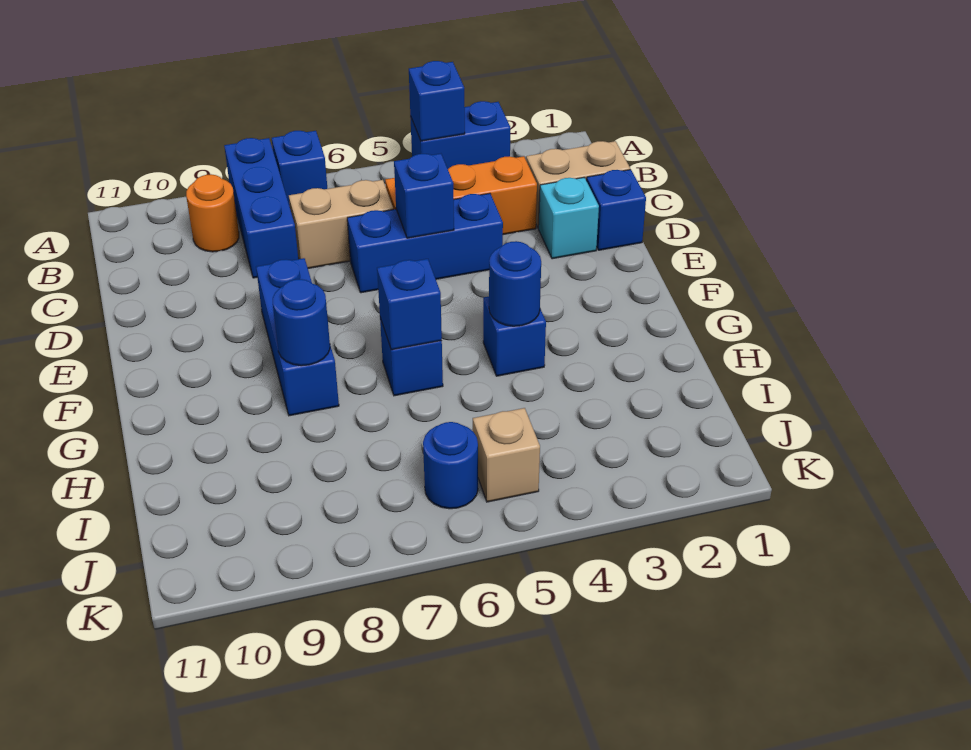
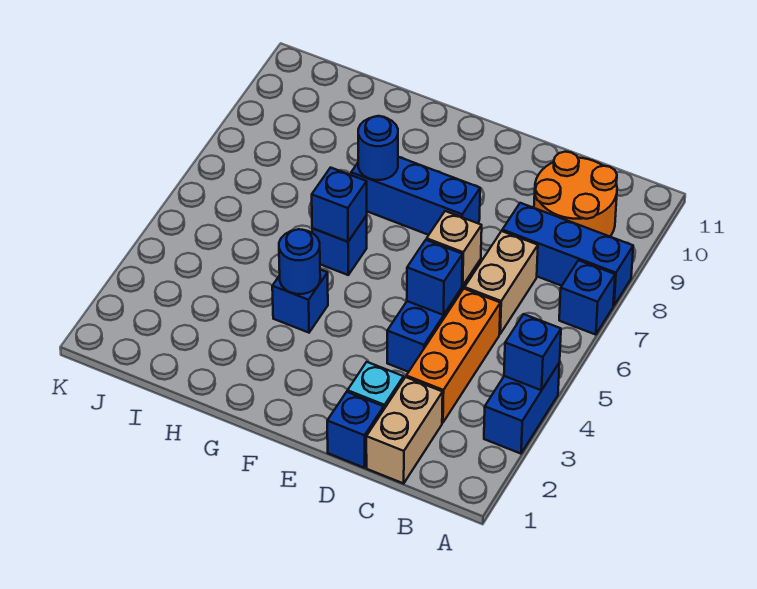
orange round brick B9 level 1 -> orange round brick B9:C10 level 1
tan brick J5 level 1 -> tan brick D6 level 2
blue round brick J6 level 1 -> none

